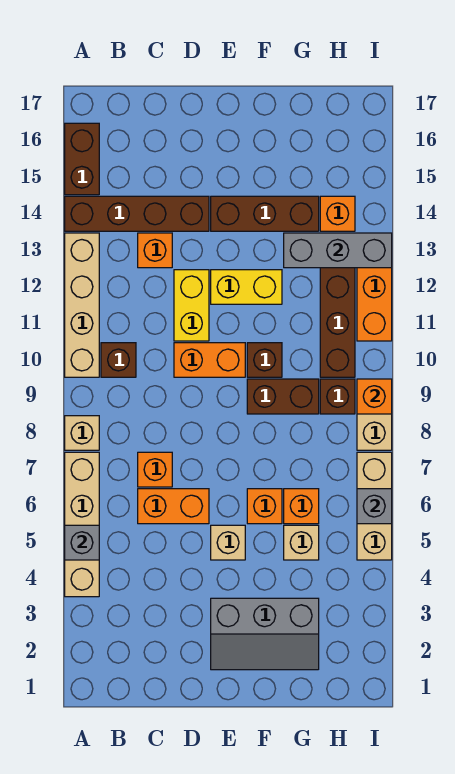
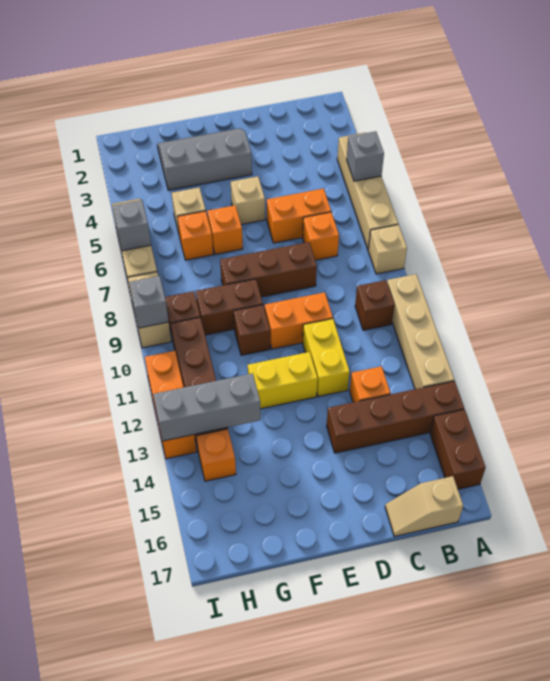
none -> tan slope B17:C17 level 1 top B
brown brick E14:G14 level 1 -> brown brick D8:F8 level 1
orange brick I9 level 2 -> grey brick I9 level 2

